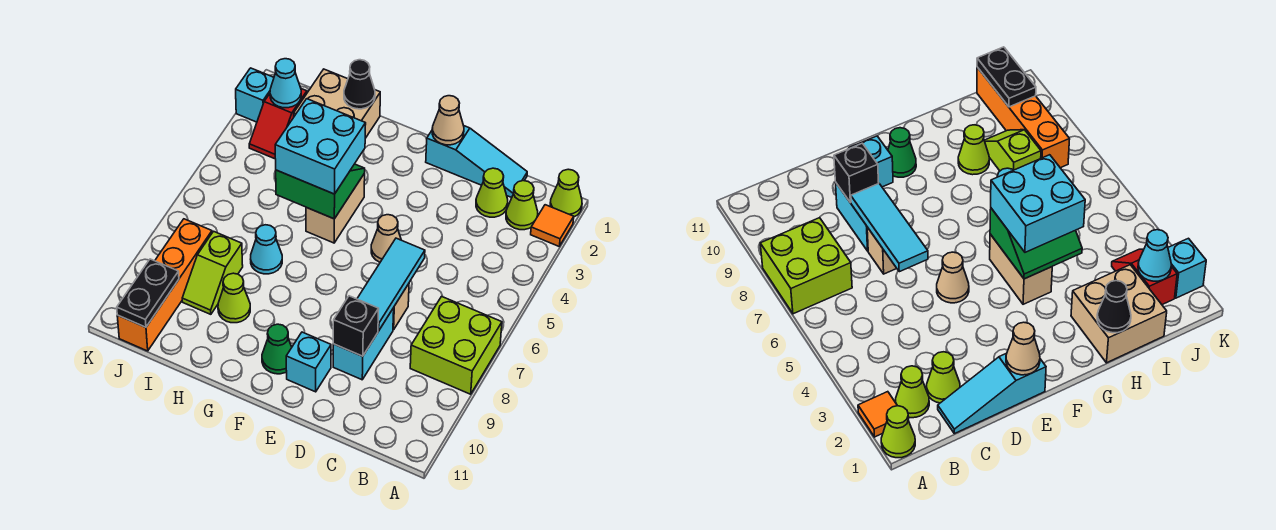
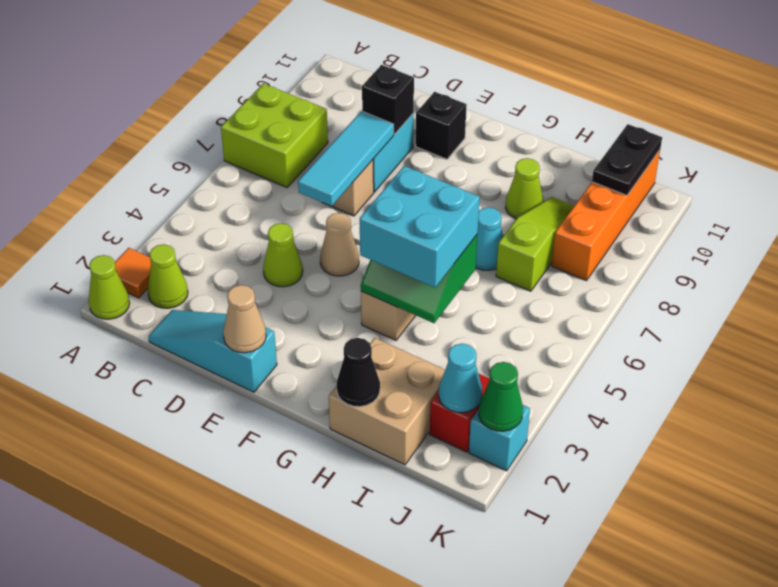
lime cone C2 level 1 -> lime cone D4 level 1
cyan brick E10 level 1 -> black brick E10 level 1
green cone F10 level 1 -> green cone K2 level 2
lime slope I8:I9 level 1 top 8 -> lime slope I7:I9 level 1 top 7

